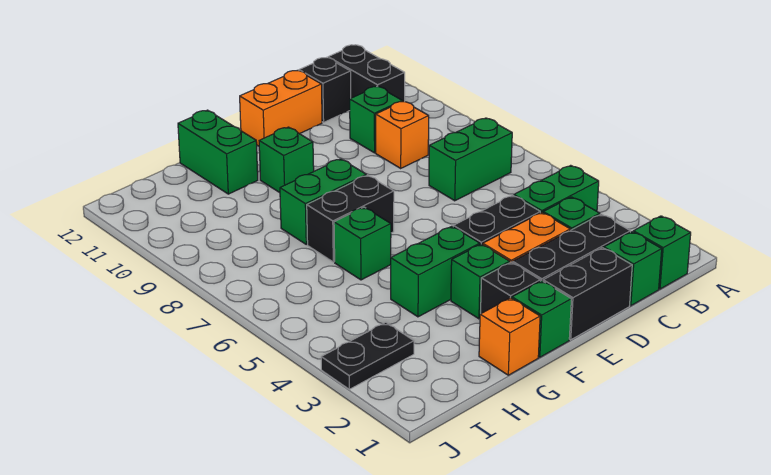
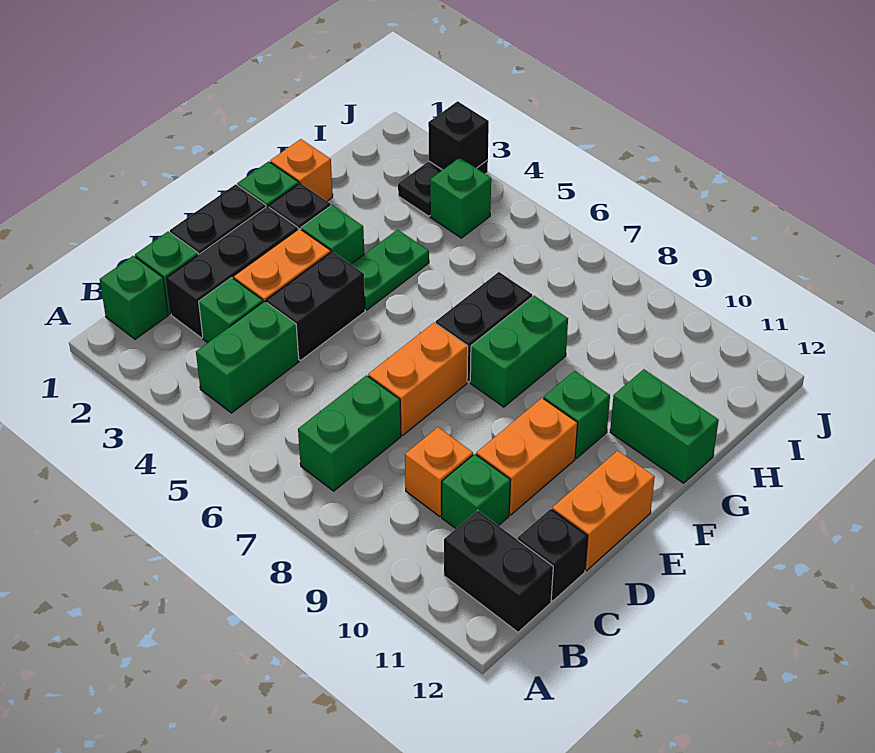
none -> orange brick D7:E7 level 1
none -> orange brick D10:E10 level 1
green brick F4:G4 level 1 -> green plate F4:G4 level 1
green brick G6 level 1 -> green brick I4 level 1
none -> black brick J3 level 2

